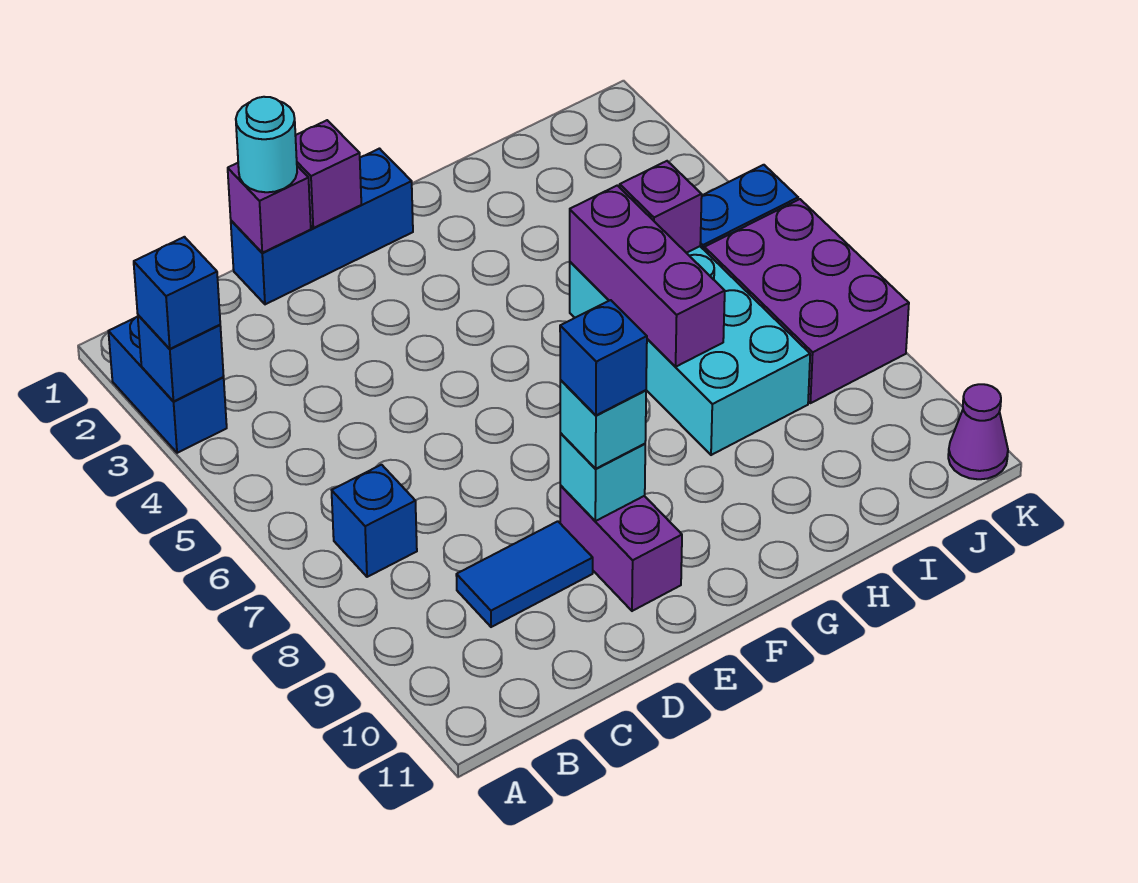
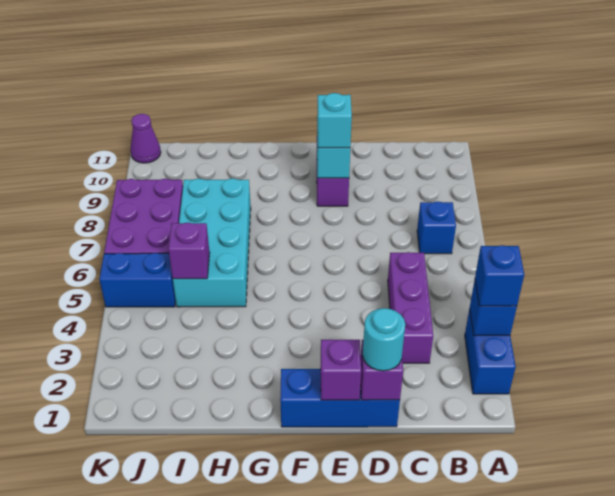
blue tile C9:D9 level 1 -> none
blue brick E9 level 4 -> none
purple brick H5:H7 level 2 -> purple brick C3:C5 level 1

